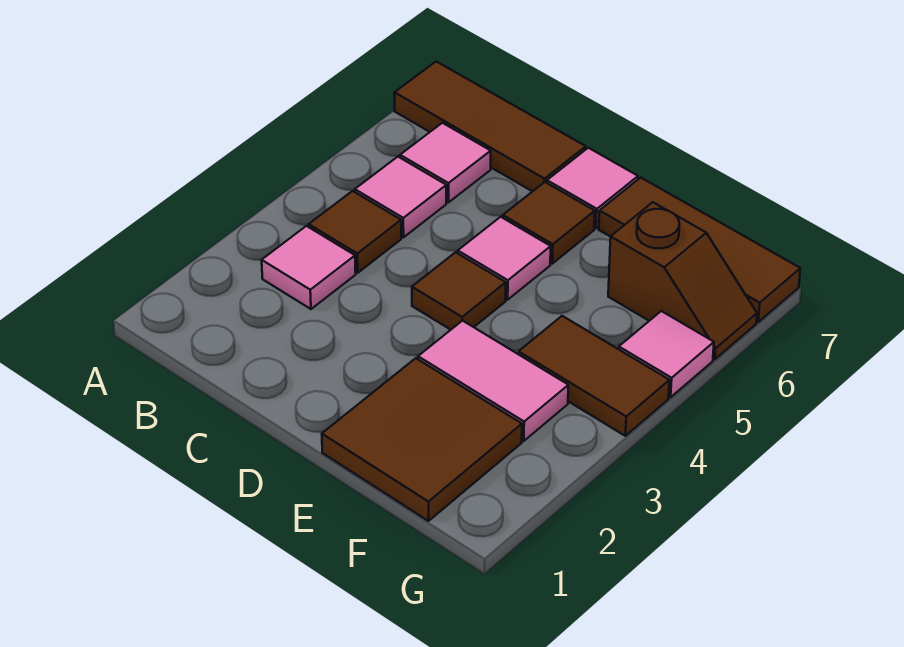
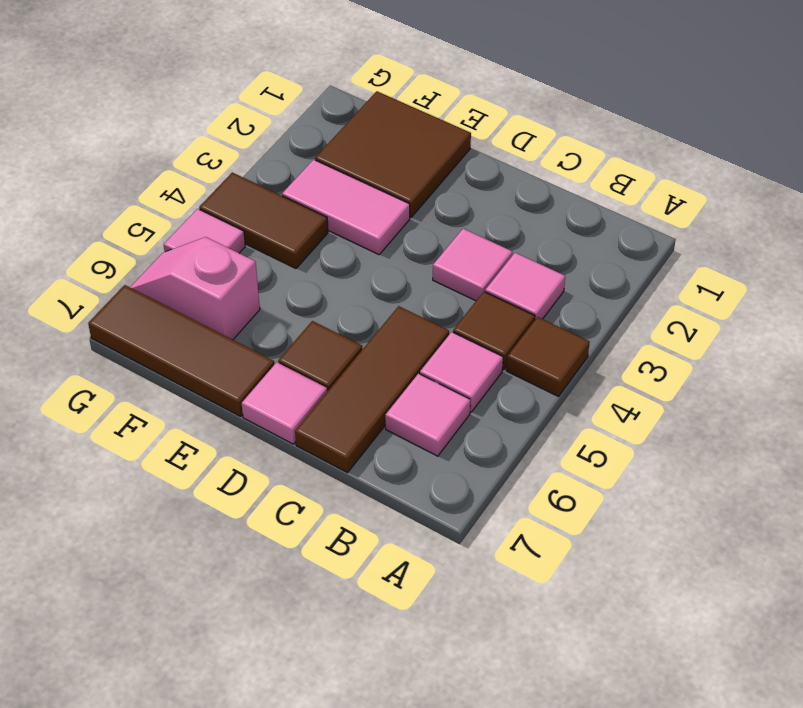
brown tile A7:C7 level 1 -> brown tile C5:C7 level 1
brown tile D4 level 1 -> brown tile A4 level 1
pink tile D5 level 1 -> pink tile C3 level 1
brown slope F6:G6 level 1 top F -> pink slope F6:G6 level 1 top F

